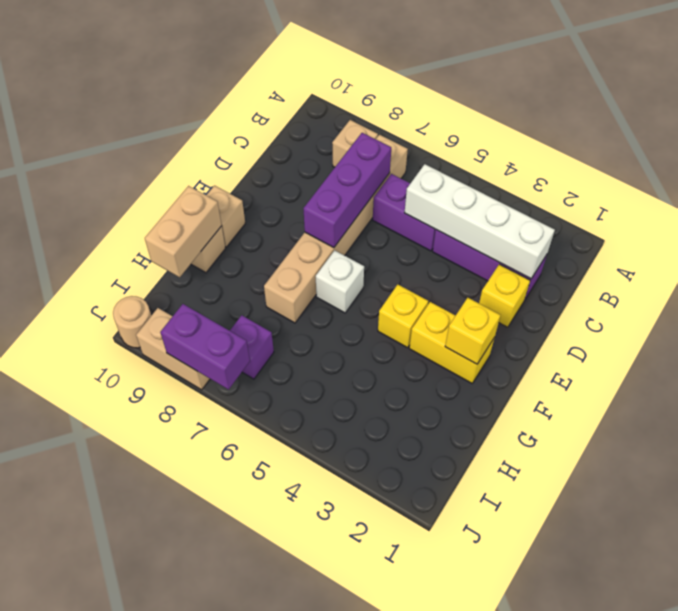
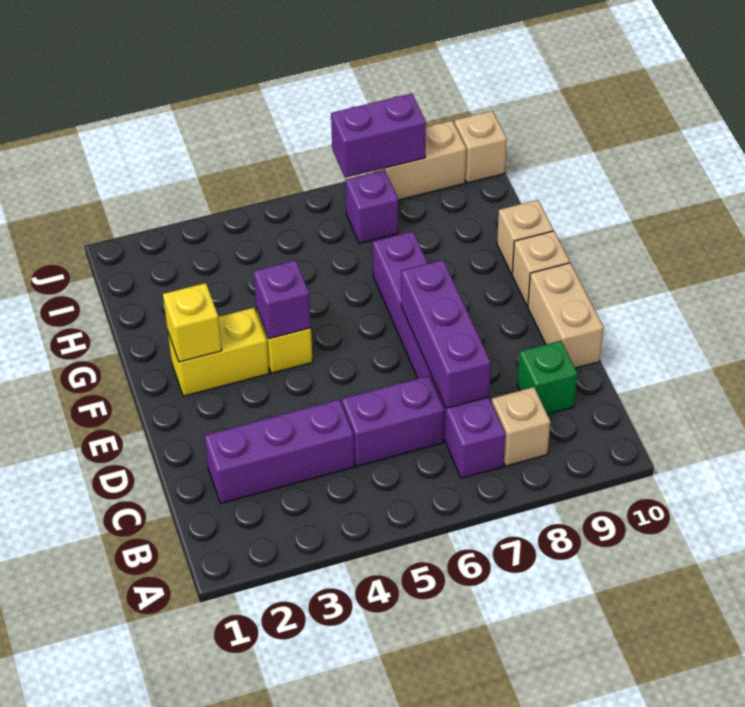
tan brick B7:G7 level 1 -> purple brick B7:G7 level 1
white brick C2:C5 level 2 -> none
none -> green brick C9 level 1
yellow brick D2 level 1 -> none
none -> purple brick F4 level 2
white brick F6 level 1 -> none
tan brick G10:H10 level 2 -> tan brick D10:E10 level 1
tan round brick J10 level 1 -> tan brick J10 level 1

